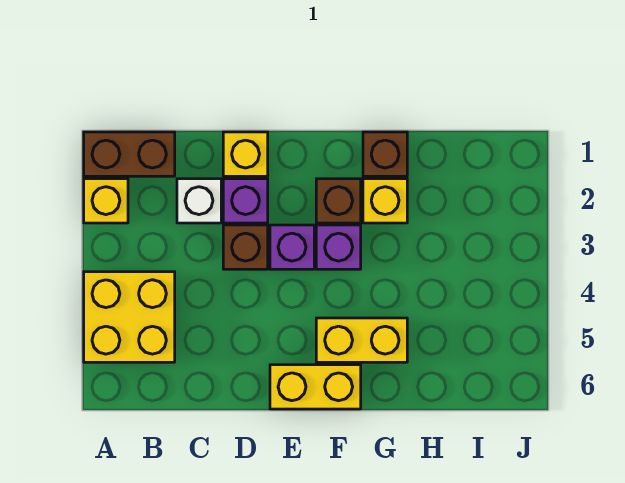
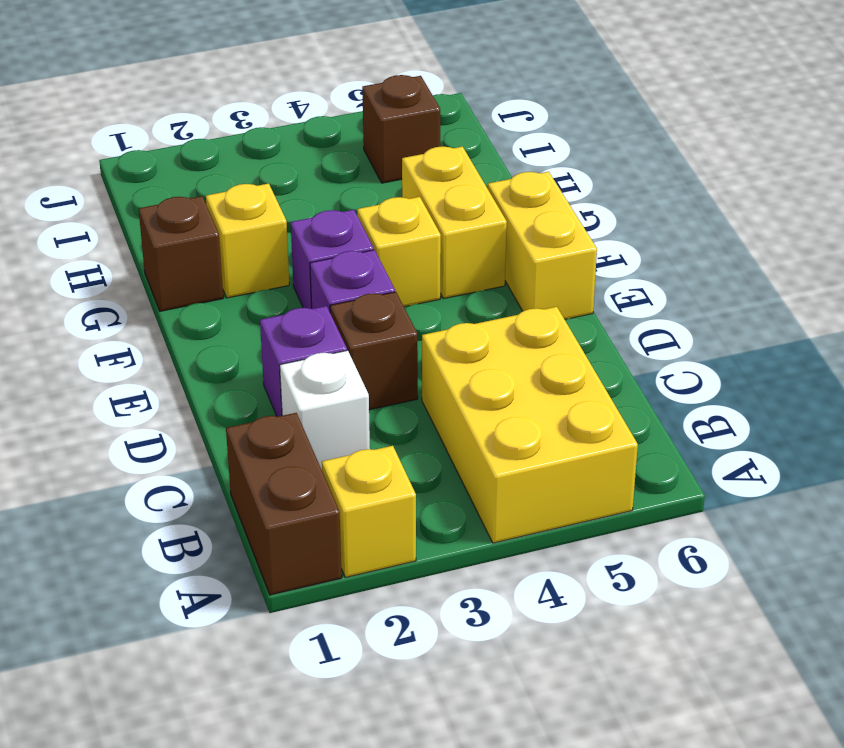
yellow brick A4:B5 level 1 -> yellow brick A4:C5 level 1
yellow brick D1 level 1 -> yellow brick F4 level 1
brown brick F2 level 1 -> brown brick I5 level 1

